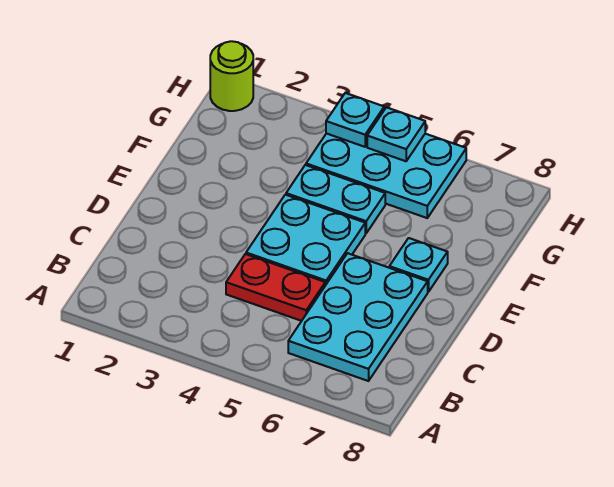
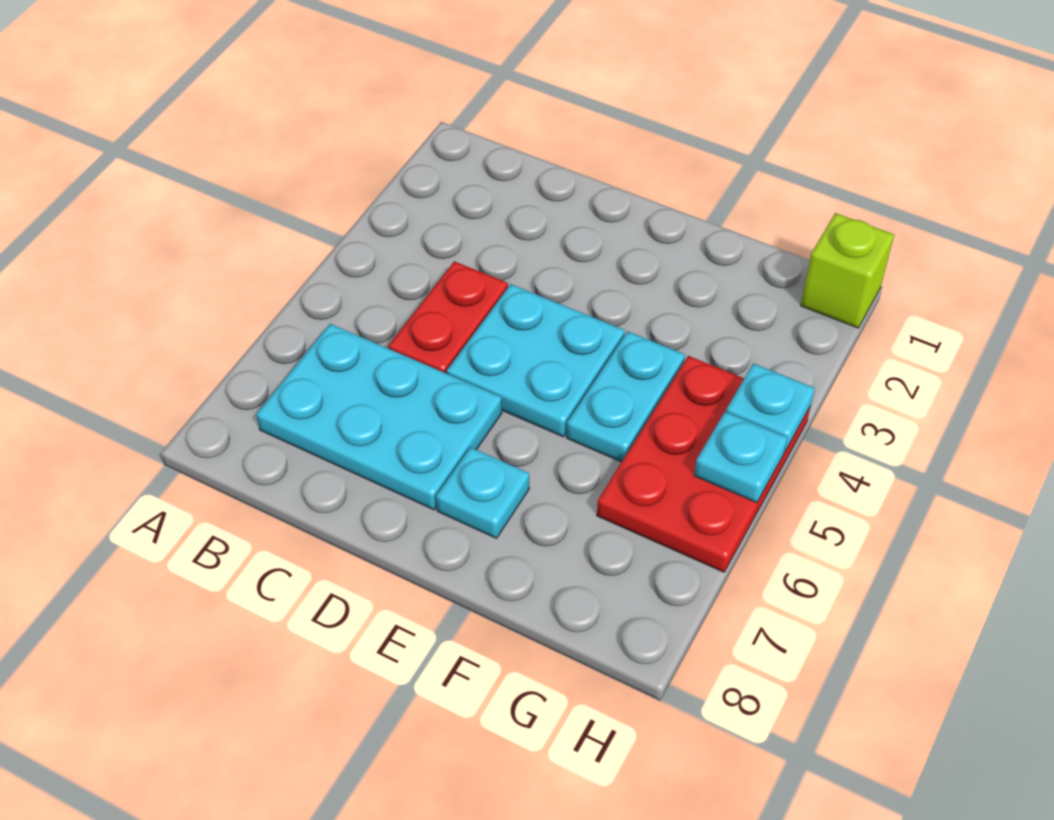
cyan plate G4:H6 level 1 -> red plate G4:H6 level 1
lime round brick H1 level 1 -> lime brick H1 level 1

